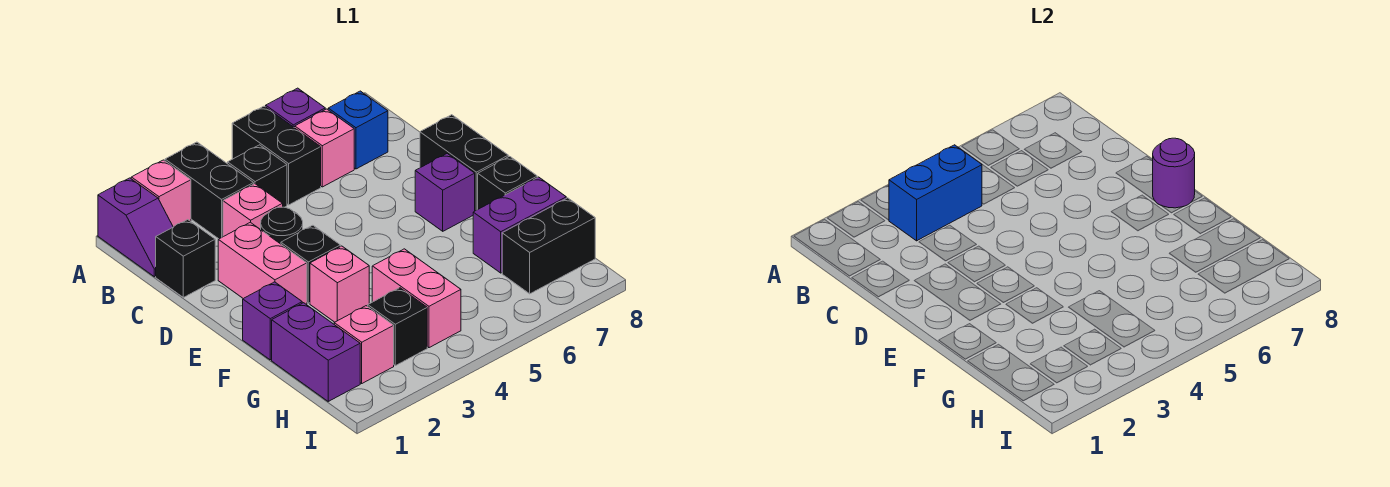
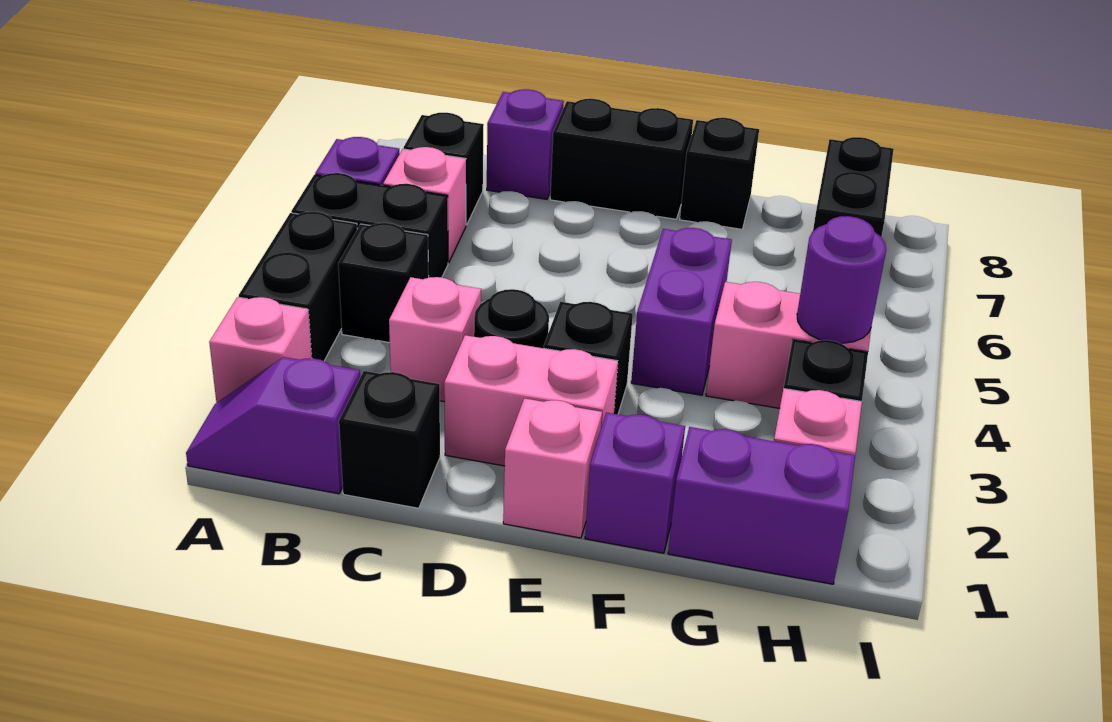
purple slope A1:B1 level 1 top A -> purple slope A1:B1 level 1 top B
black brick A3:B3 level 1 -> black brick A3:A4 level 1
blue brick B3:B4 level 2 -> none
blue brick B7 level 1 -> black brick B7 level 1
purple brick E7 level 1 -> purple brick C8 level 1
purple round brick E8 level 2 -> purple round brick H4 level 2
pink brick F3 level 1 -> pink brick E1 level 1
purple brick G7:G8 level 1 -> purple brick F4:F5 level 1

